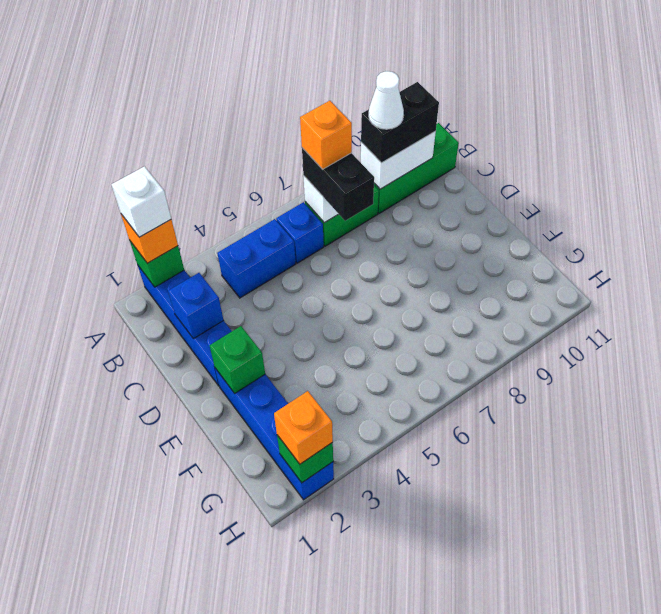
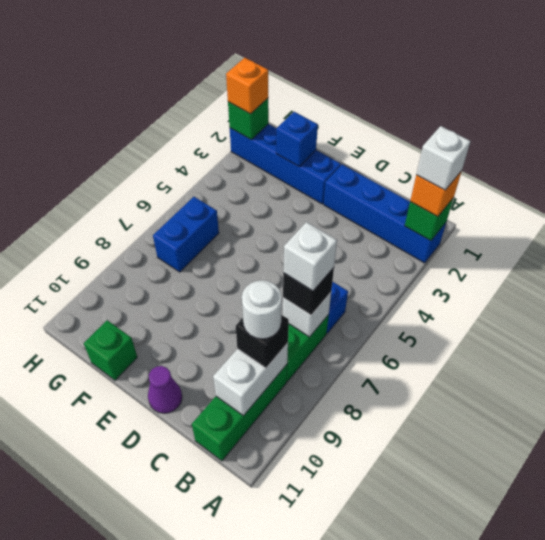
blue brick B4:B5 level 1 -> blue brick G6:G7 level 1
black brick B7:C7 level 3 -> black brick B7 level 3
orange brick B7 level 4 -> white brick B7 level 4
black brick B9:B10 level 3 -> black brick B9 level 3
white cone B9 level 4 -> white round brick B9 level 4
blue brick C2 level 2 -> blue brick F2 level 2
none -> purple cone D11 level 1
green brick E2 level 2 -> green brick F11 level 1

